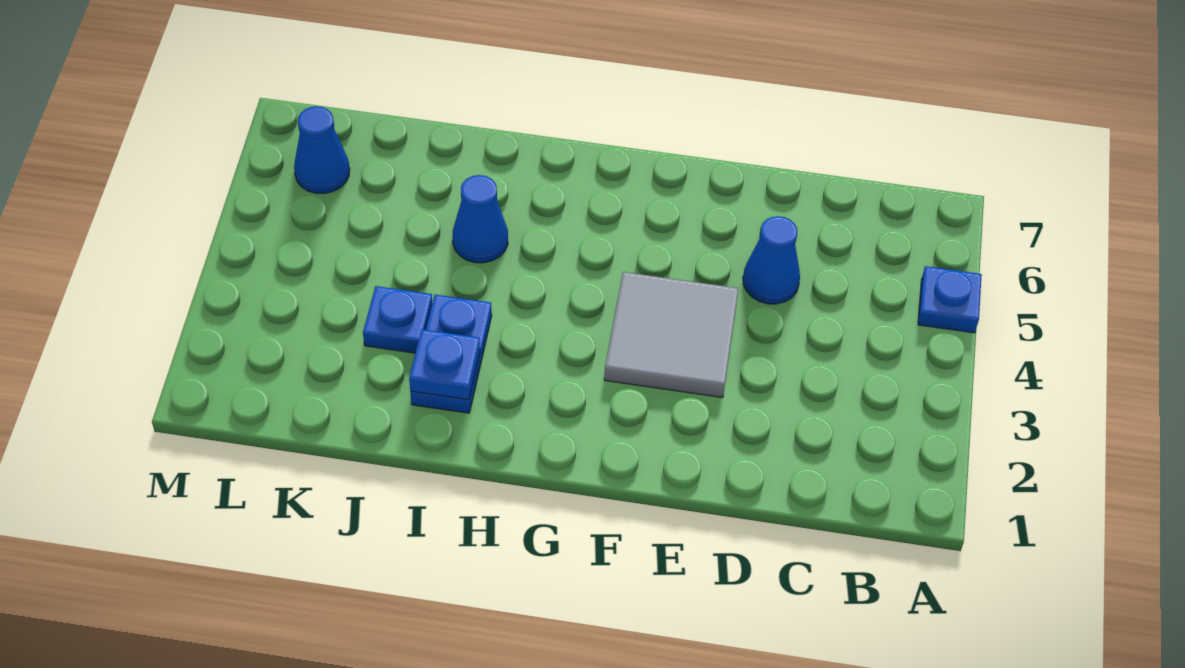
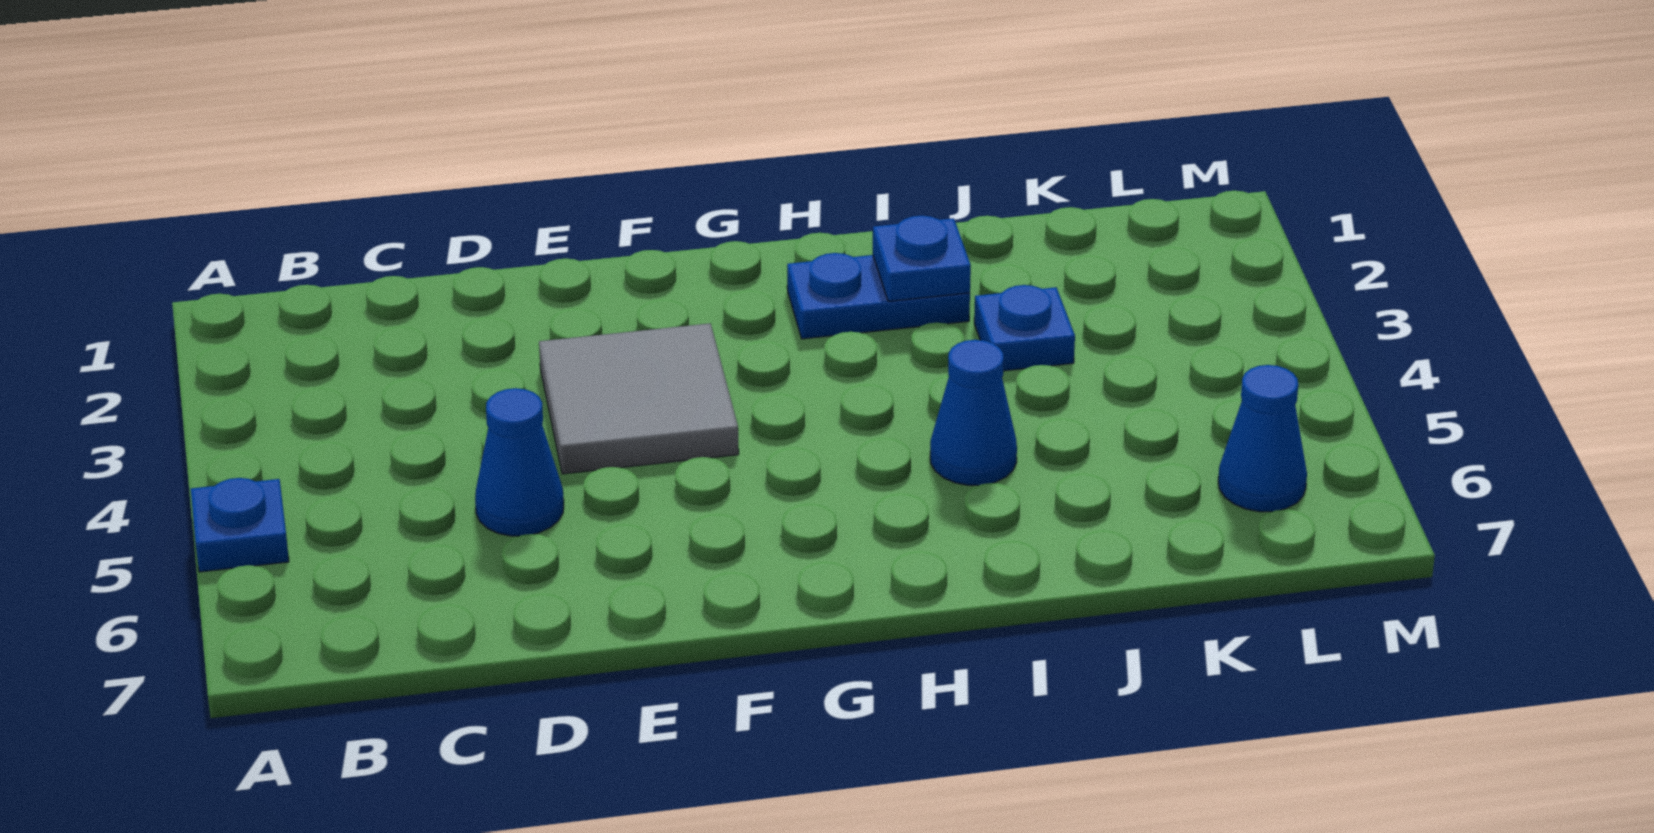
blue plate I2:I3 level 1 -> blue plate H2:I2 level 1

